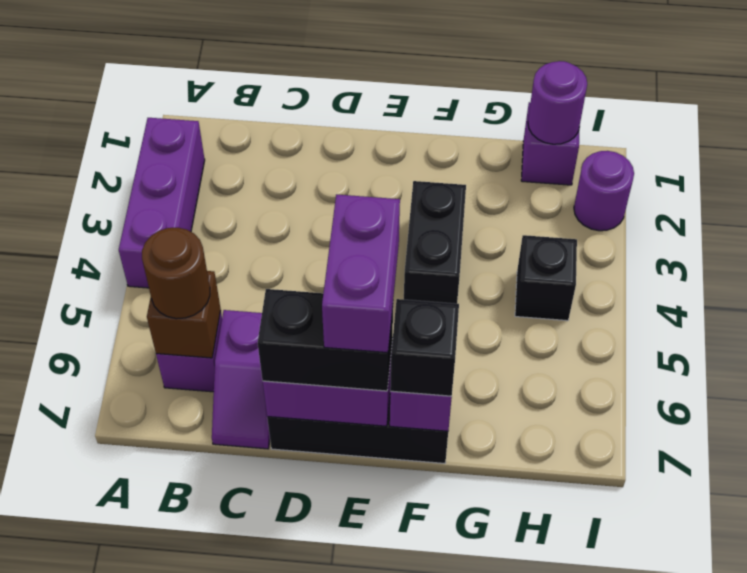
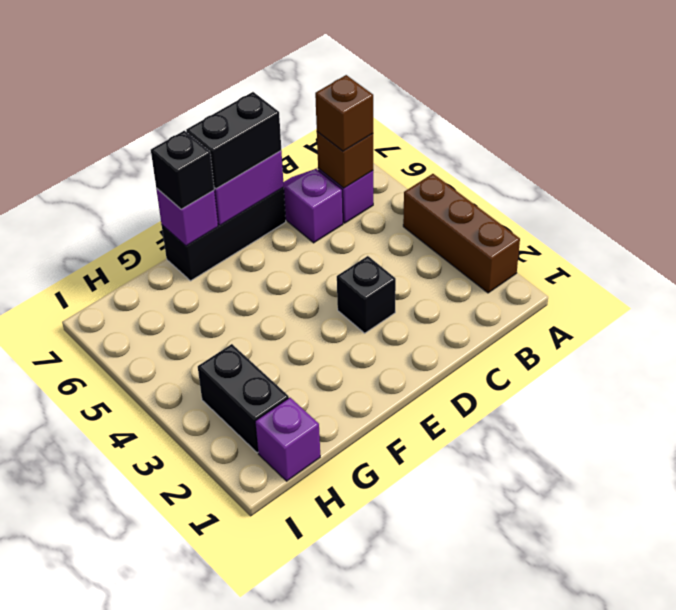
purple brick A2:A4 level 1 -> brown brick A2:A4 level 1
brown round brick B6 level 3 -> brown brick B6 level 3
purple brick E6:E7 level 4 -> none
black brick F3:F4 level 1 -> black brick H2:H3 level 1
purple round brick H1 level 2 -> none
black brick H4 level 1 -> black brick D3 level 1
purple round brick I2 level 1 -> none

